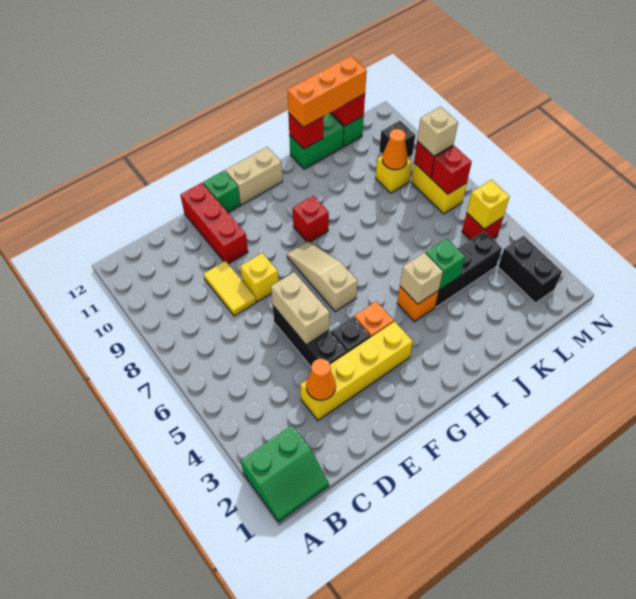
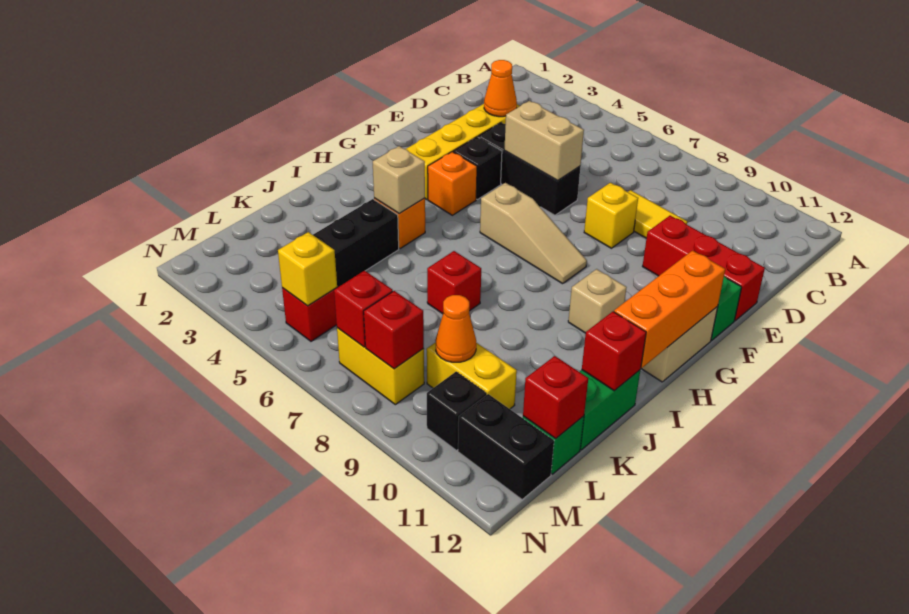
green slope A1:B2 level 1 top 2 -> none
red brick H9 level 1 -> red brick J7 level 1
green brick J4 level 2 -> none
orange brick J12:L12 level 3 -> orange brick G12:I12 level 2
yellow brick L9 level 1 -> yellow brick L9:L10 level 1
black brick M2:M3 level 1 -> black brick M11:M12 level 1
tan brick M8 level 3 -> tan brick H10 level 1

